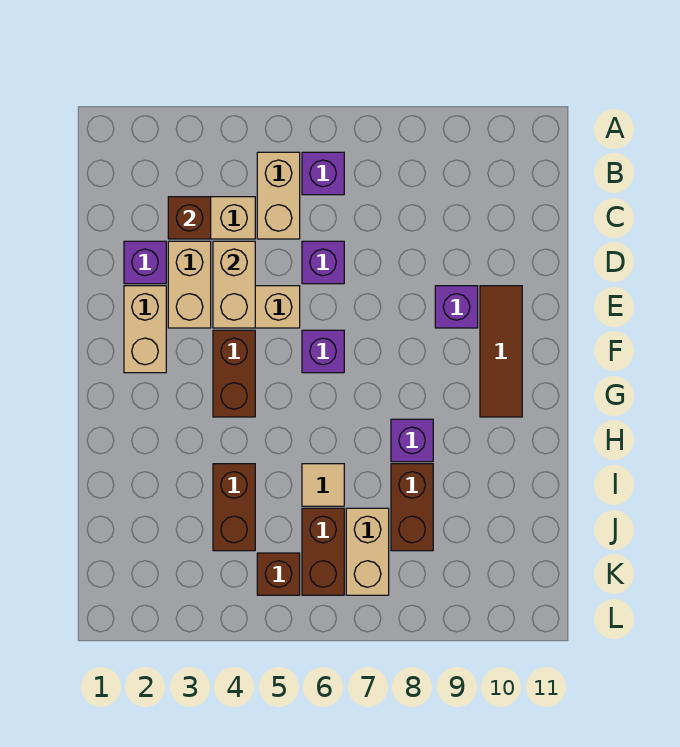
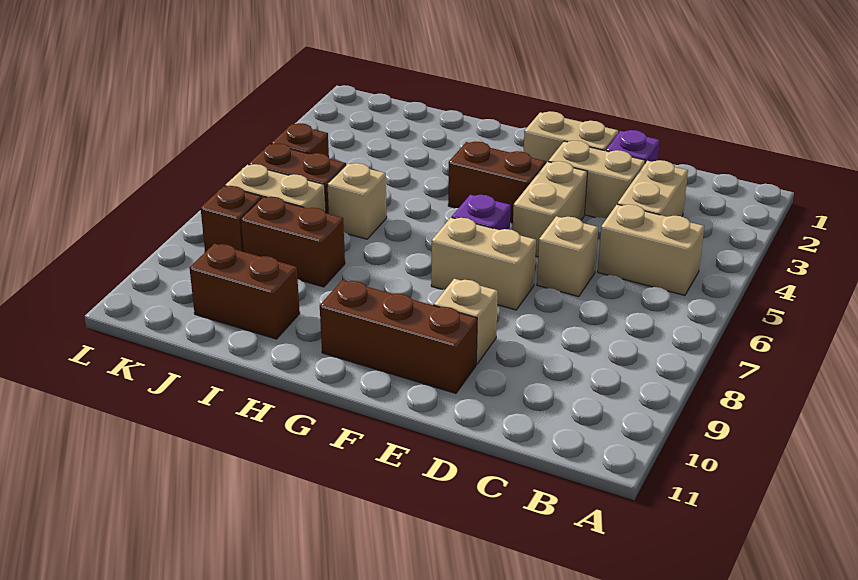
purple brick B6 level 1 -> none
brown brick C3 level 2 -> brown brick K8 level 1
tan brick D4:E4 level 2 -> tan brick E7:F7 level 1
purple brick D6 level 1 -> tan brick D6 level 1
purple brick E9 level 1 -> tan brick E9 level 1
brown tile E10:G10 level 1 -> brown brick E10:G10 level 1
purple brick H8 level 1 -> none
brown brick I4:J4 level 1 -> brown brick I10:J10 level 1
tan tile I6 level 1 -> tan brick I6 level 1

